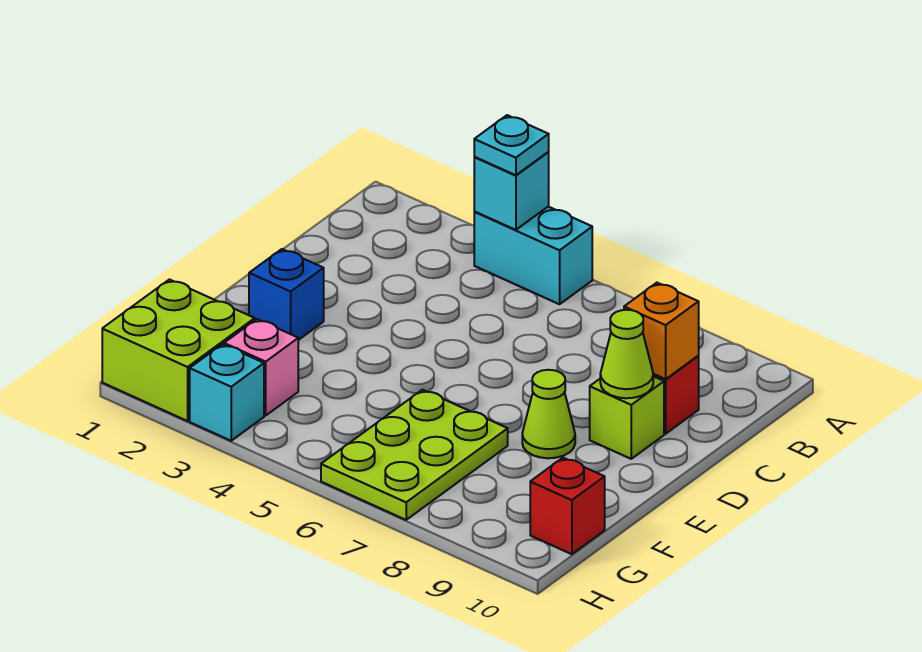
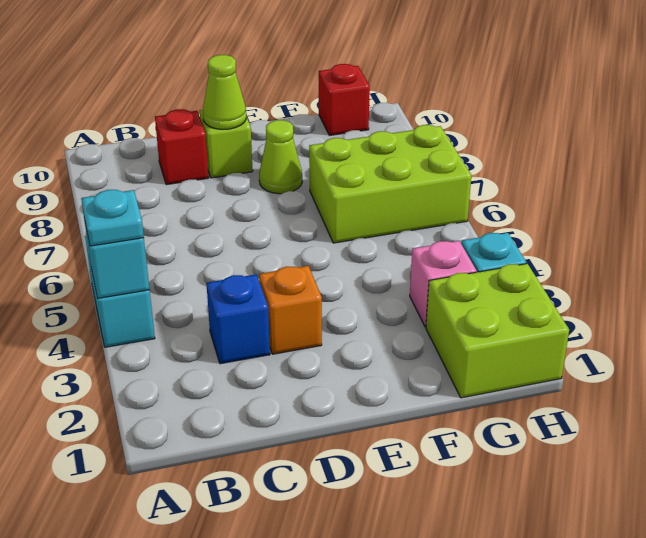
orange brick C9 level 2 -> orange brick D3 level 1
blue brick E2 level 1 -> blue brick C3 level 1
lime plate F6:H7 level 1 -> lime brick F6:H7 level 1

